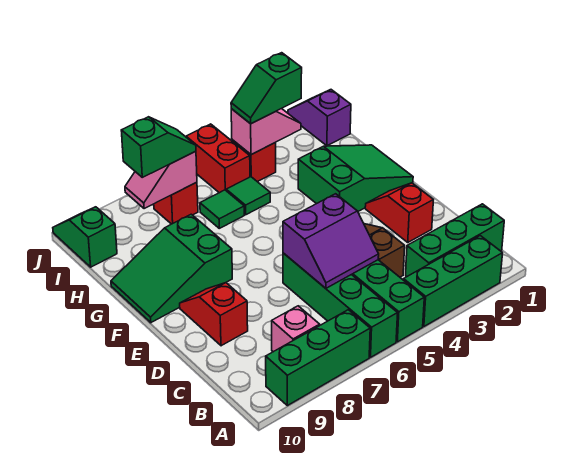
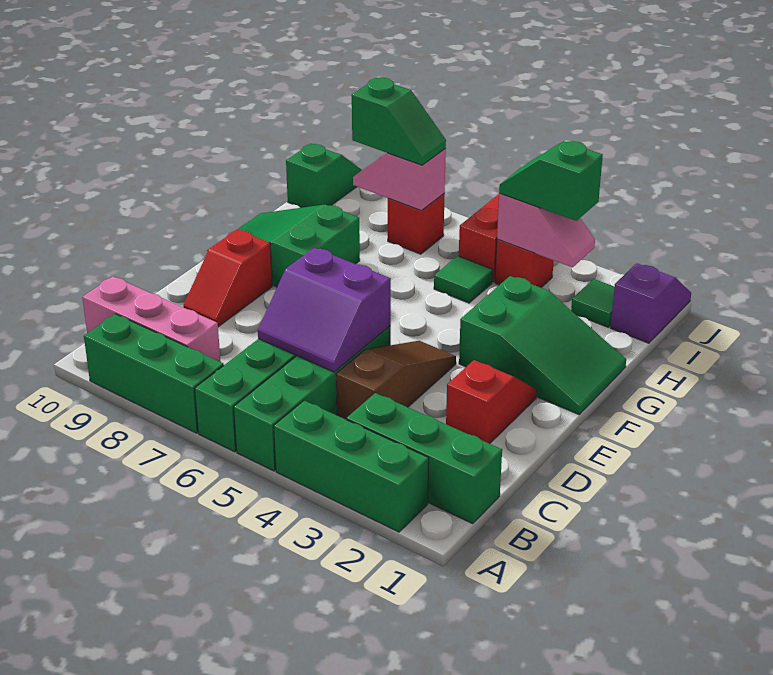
pink brick B8 level 1 -> pink brick B8:B10 level 1
red slope D9:E9 level 1 top D -> red slope D9:E9 level 1 top E
green tile H6 level 1 -> green tile I2 level 1

